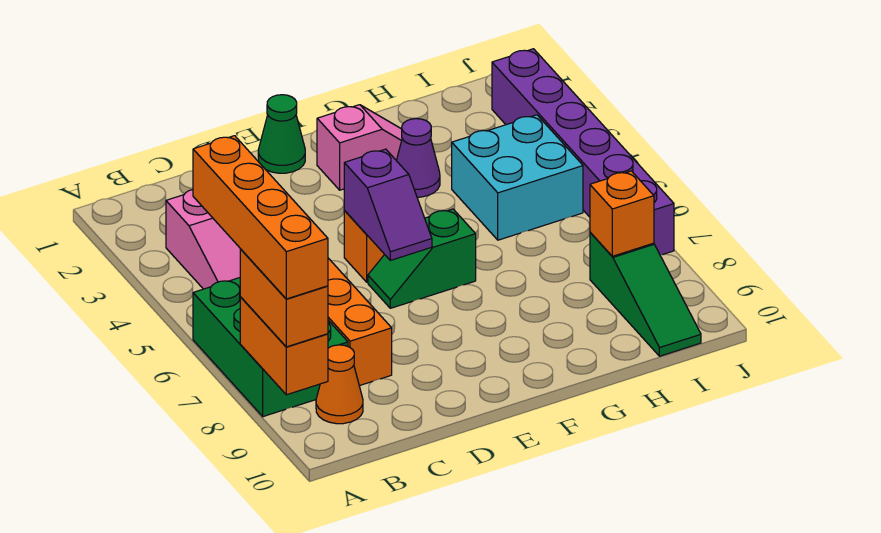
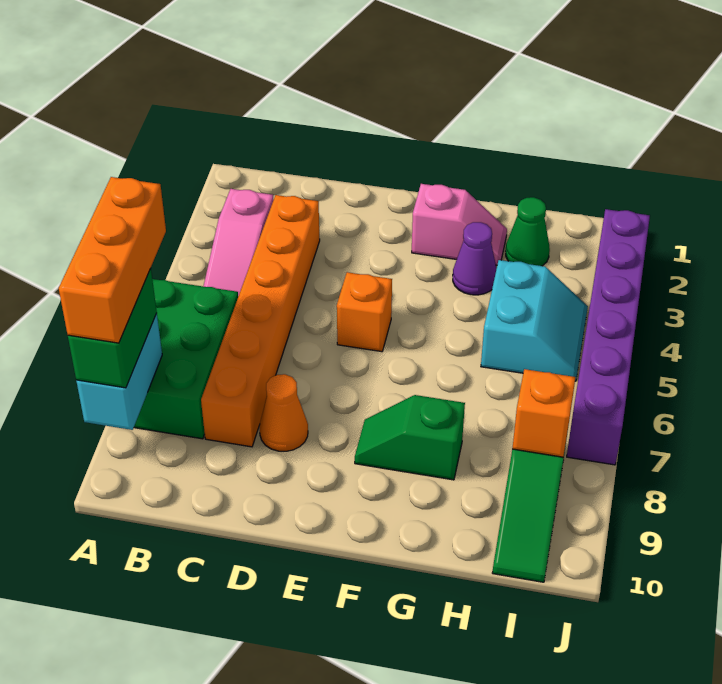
orange brick A6:A9 level 4 -> orange brick A7:A9 level 4
orange brick A8:A9 level 2 -> cyan brick A8:A9 level 2
orange brick A8:A9 level 3 -> green brick A8:A9 level 3
orange cone B9 level 1 -> orange cone D8 level 1
green cone E1 level 1 -> green cone H2 level 1
purple slope E5:E6 level 2 top 5 -> none
green slope E6:F6 level 1 top F -> green slope F8:G8 level 1 top G
cyan brick H4:I5 level 1 -> cyan slope H4:I5 level 1 top H

